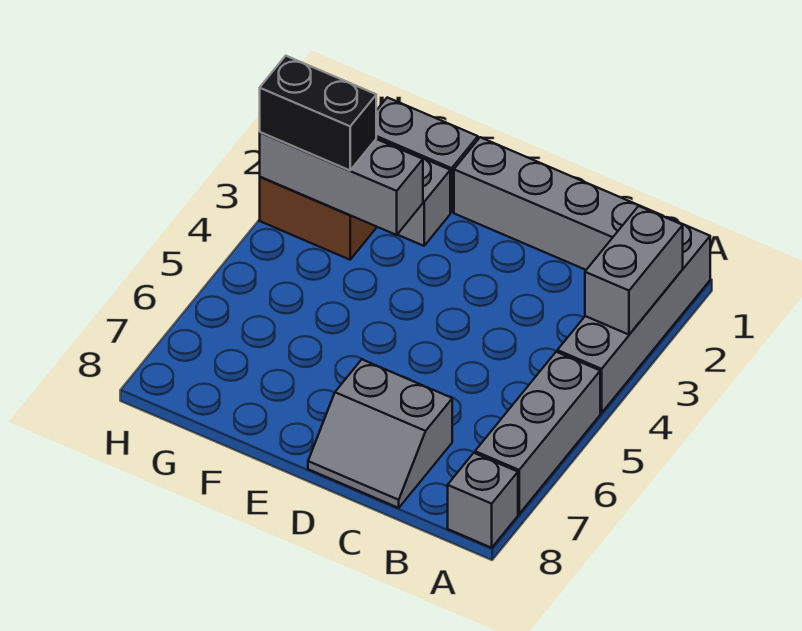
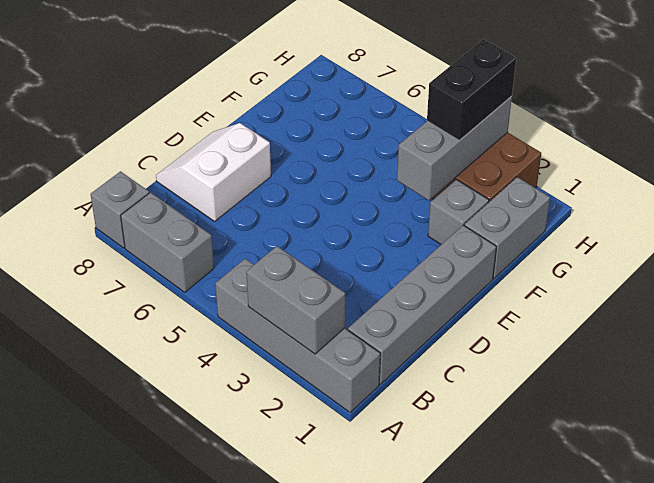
grey brick A5:A7 level 1 -> grey brick A6:A7 level 1
grey slope C7:D8 level 1 top 7 -> white slope C7:D8 level 1 top 7

